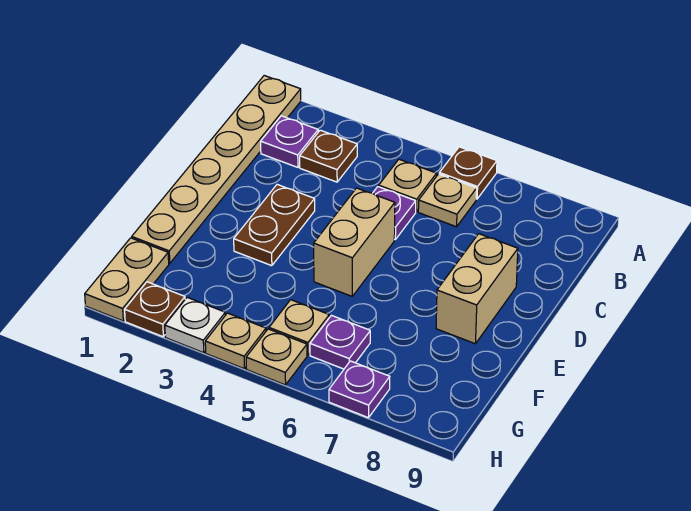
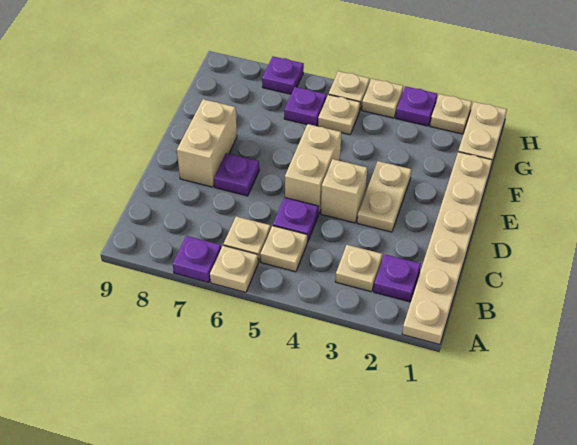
brown plate A6 level 1 -> tan plate A6 level 1
none -> purple plate A7 level 1
brown plate B3 level 1 -> tan plate B3 level 1
brown plate D3:E3 level 1 -> tan plate D3:E3 level 1
none -> tan brick D4 level 1
none -> purple plate D7 level 1
brown plate H2 level 1 -> tan plate H2 level 1
white plate H3 level 1 -> purple plate H3 level 1

